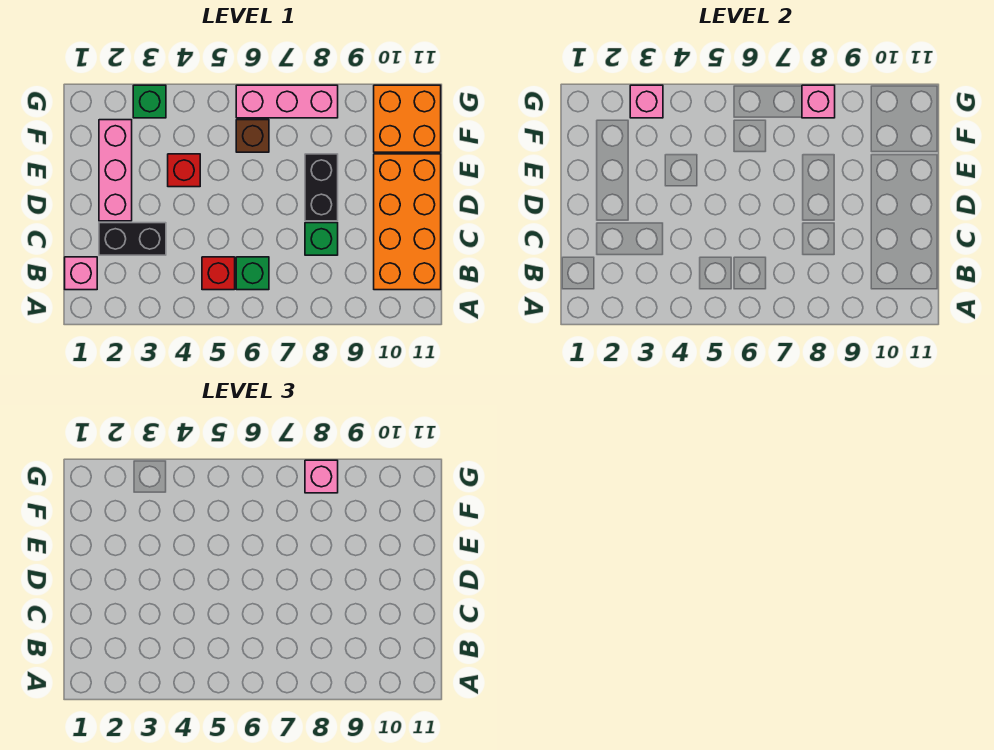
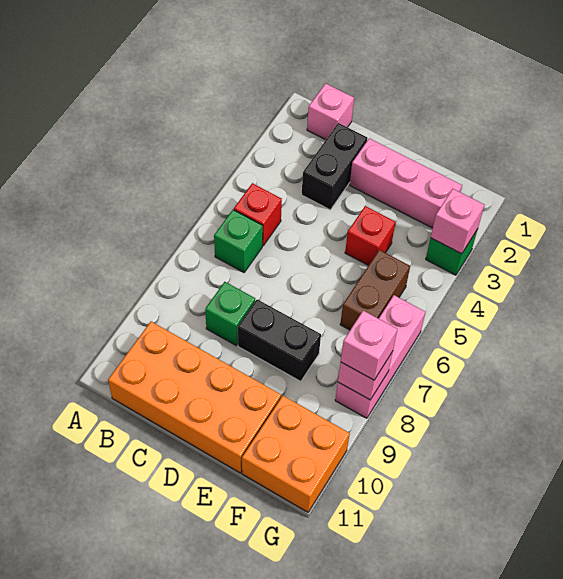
brown brick F6 level 1 -> brown brick F5:F6 level 1

